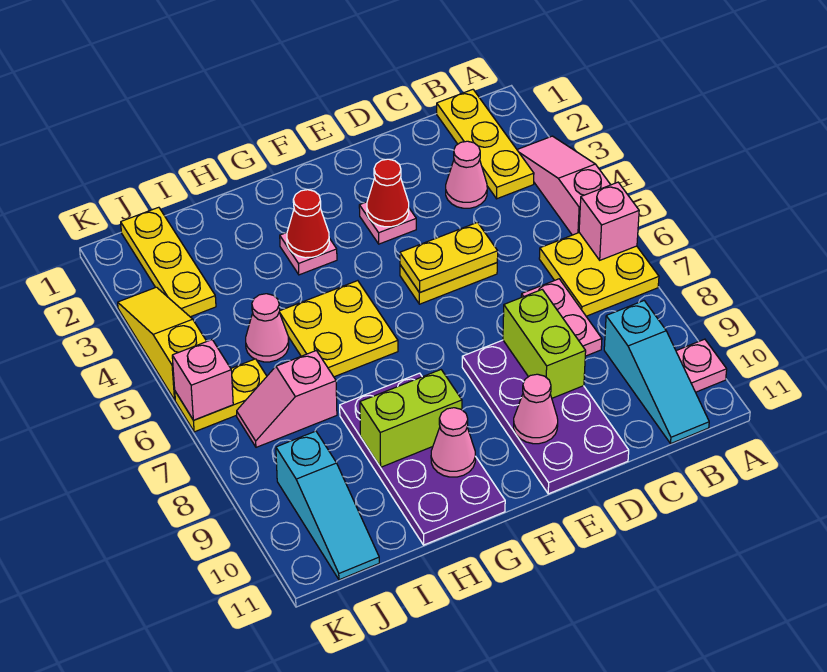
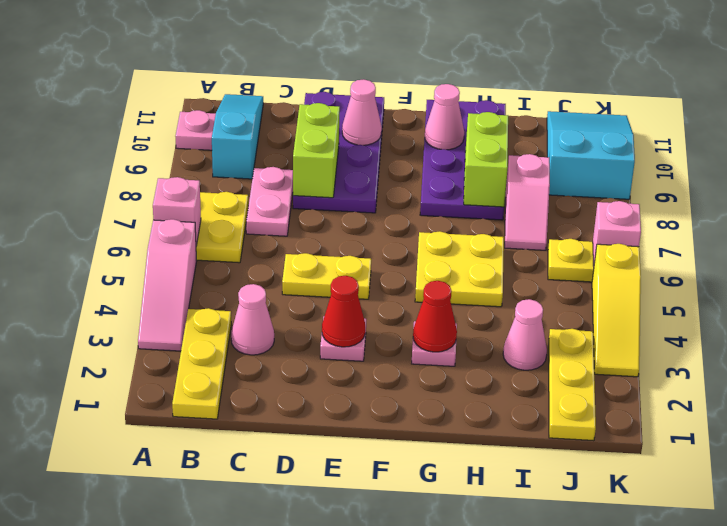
yellow plate D5:E5 level 2 -> none
lime brick G9:H9 level 2 -> lime brick H8:H9 level 2
pink cone I5 level 1 -> pink cone I3 level 1
pink slope I7:J7 level 1 top I -> pink slope I7:I8 level 1 top 8
cyan slope J9:J11 level 1 top 9 -> cyan slope J9:K11 level 1 top 9

